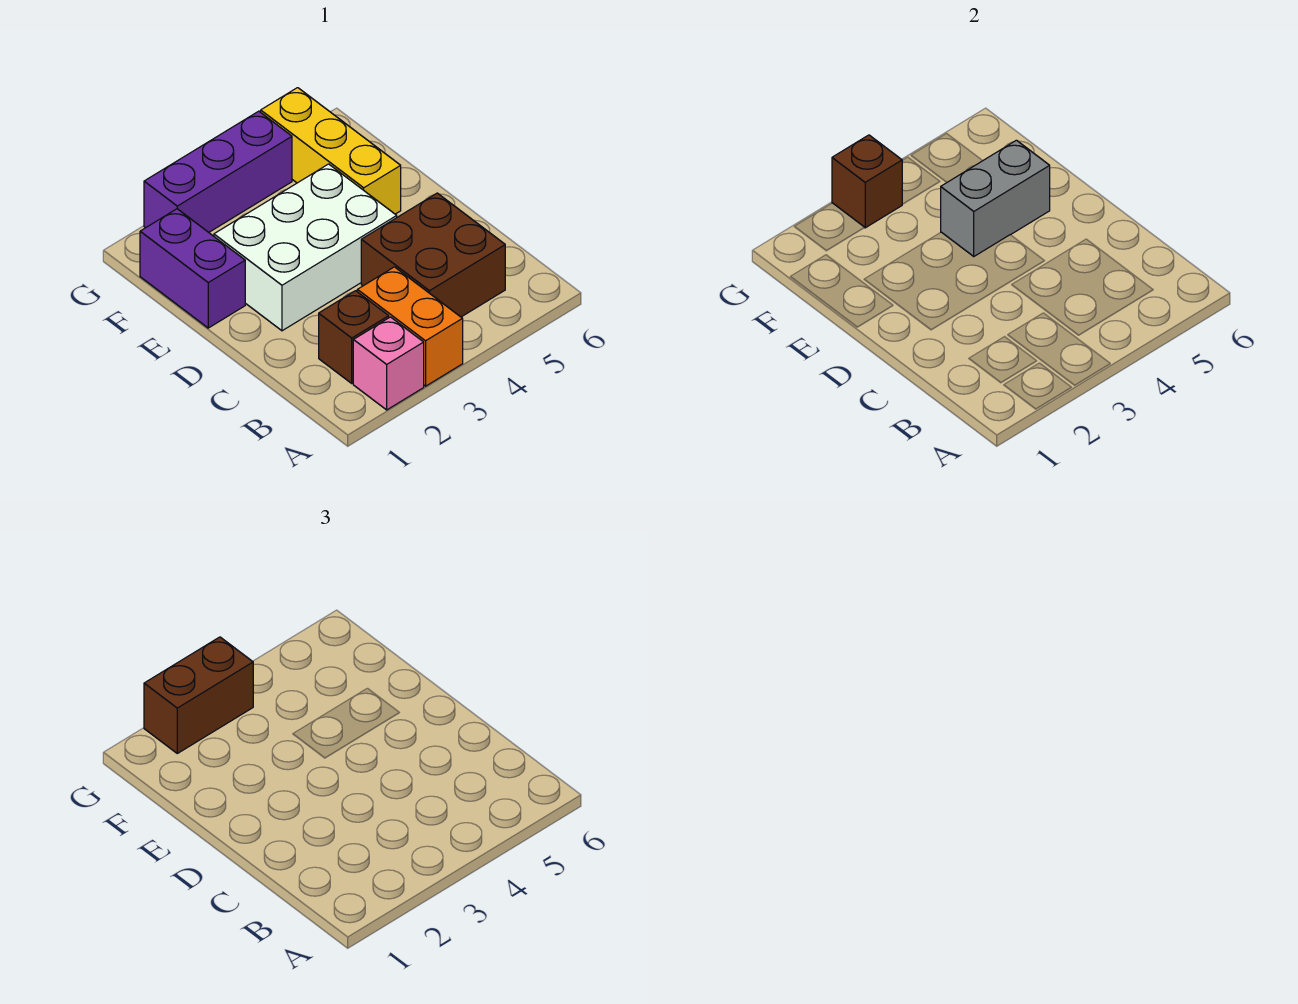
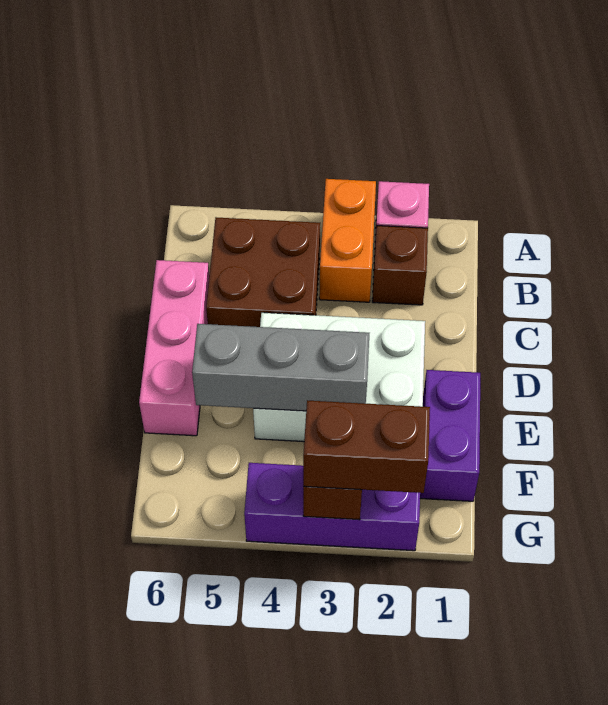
none -> pink brick C6:E6 level 1
grey brick E4:E5 level 2 -> grey brick E3:E5 level 2
yellow brick E5:G5 level 1 -> none

